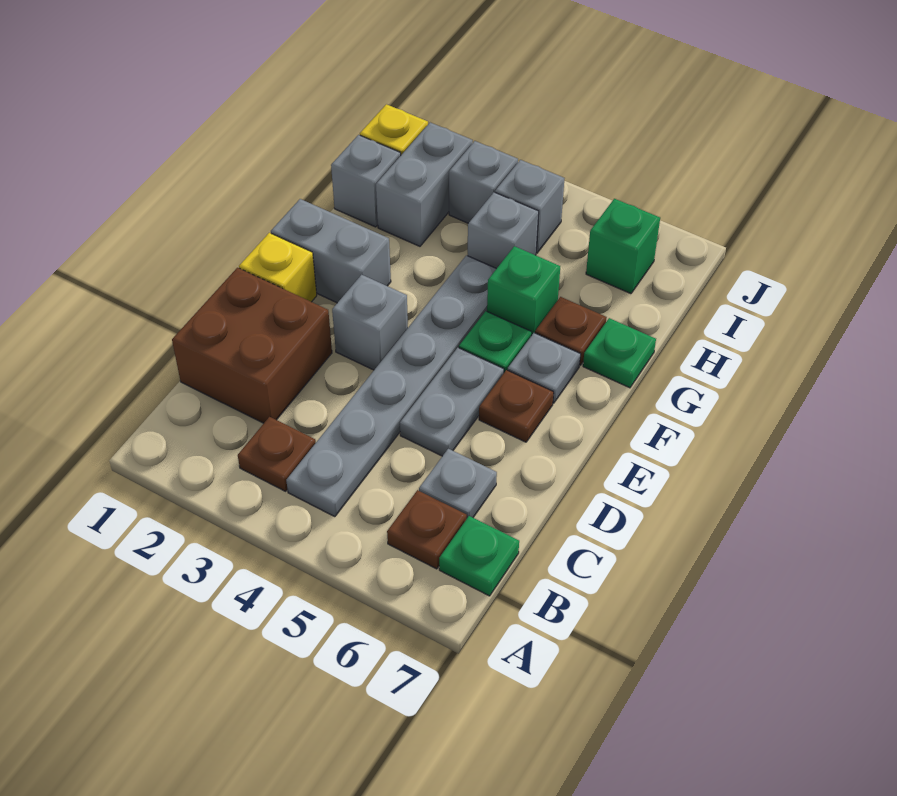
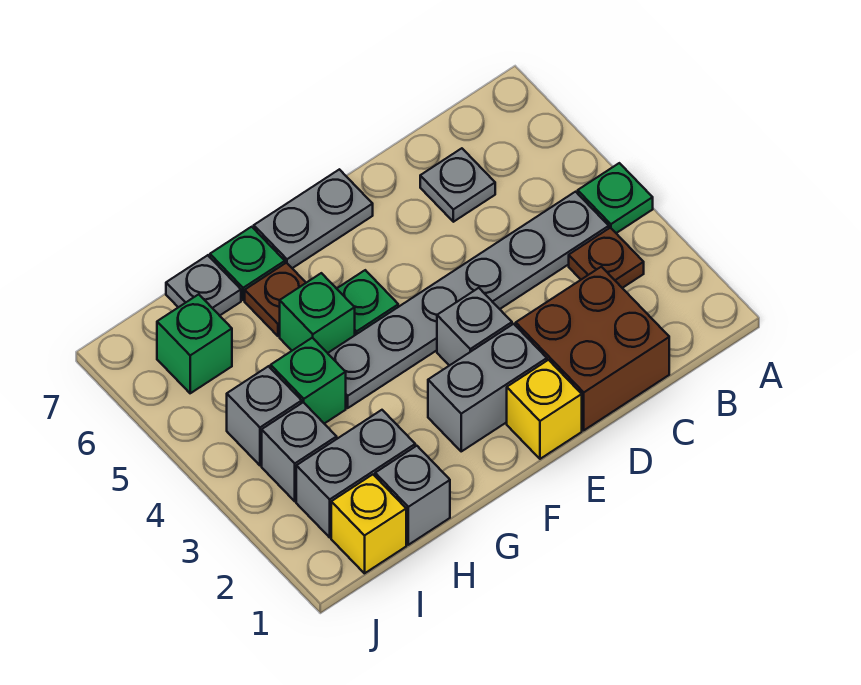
brown plate B6 level 1 -> none
green plate B7 level 1 -> green plate A4 level 1
grey plate D5:E5 level 1 -> grey plate E7:F7 level 1
brown plate E6 level 1 -> none
grey brick F1:F2 level 1 -> grey brick E2:F2 level 1
grey plate F6 level 1 -> grey plate H7 level 1
grey brick H4 level 1 -> green brick H4 level 1

